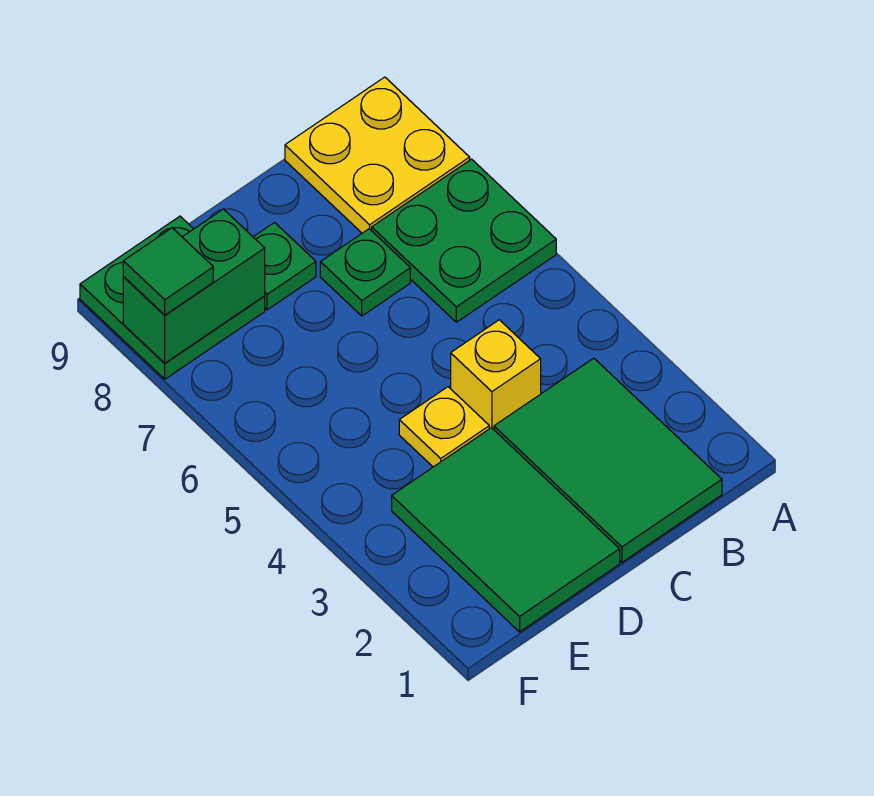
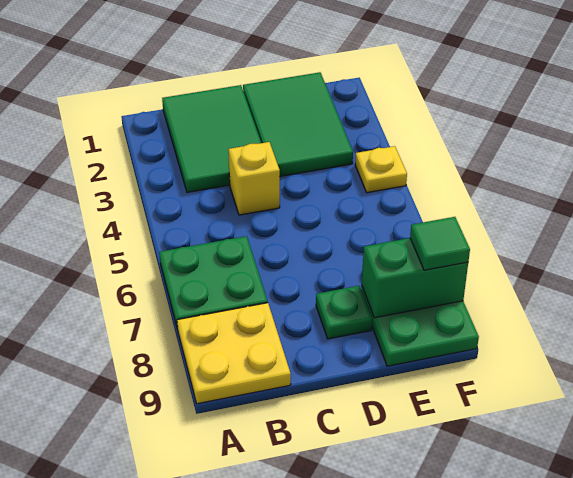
green plate C7 level 1 -> none
yellow plate D4 level 1 -> yellow plate F4 level 1

